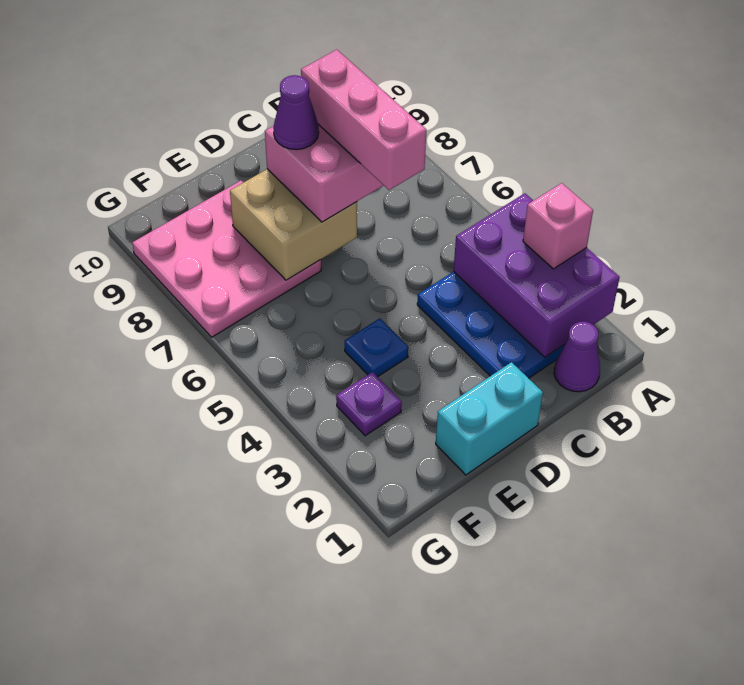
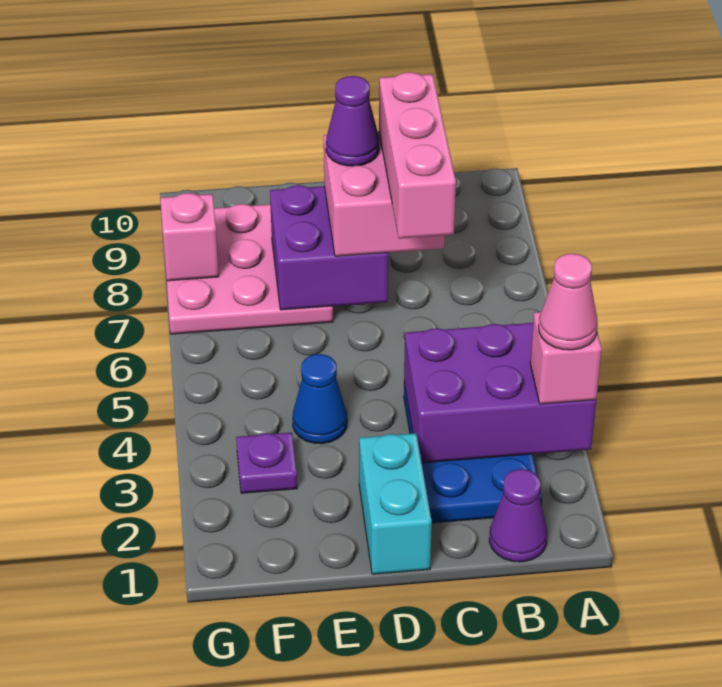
purple brick A2:B4 level 2 -> purple brick A3:C4 level 2
none -> pink cone A3 level 4
cyan brick D1:E1 level 1 -> cyan brick D1:D2 level 1
tan brick D7:E8 level 2 -> purple brick D7:E8 level 2
blue plate E4 level 1 -> blue cone E4 level 1
none -> pink brick G8 level 2

